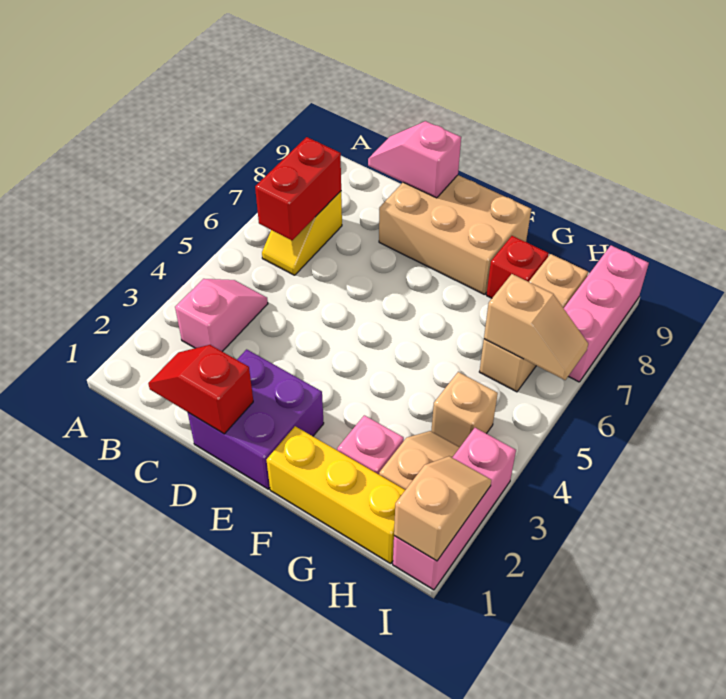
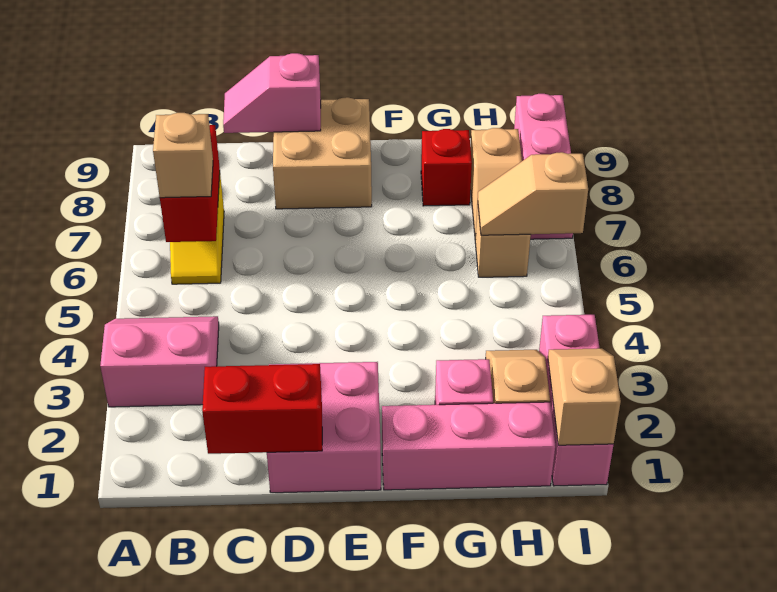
pink slope B3:B4 level 1 top 3 -> pink slope A3:B4 level 1 top 3
red slope C1:D1 level 2 top D -> red brick C1:D1 level 2
purple brick D1:E2 level 1 -> pink brick D1:E2 level 1
tan brick D8:F9 level 1 -> tan brick D8:E9 level 1
yellow brick F1:H1 level 1 -> pink brick F1:H1 level 1
tan brick H4 level 1 -> tan brick B6 level 3
tan slope H6:I6 level 2 top H -> tan slope H6:I6 level 2 top I

